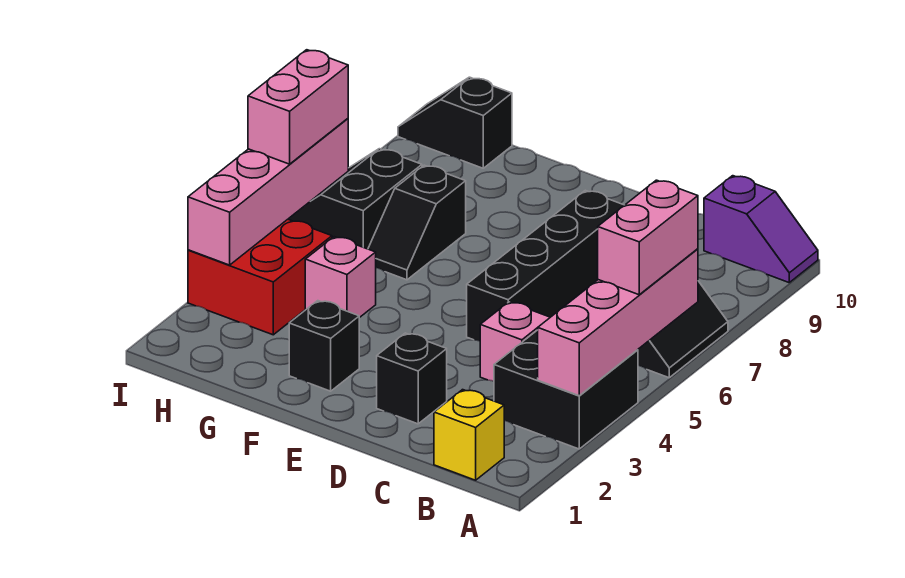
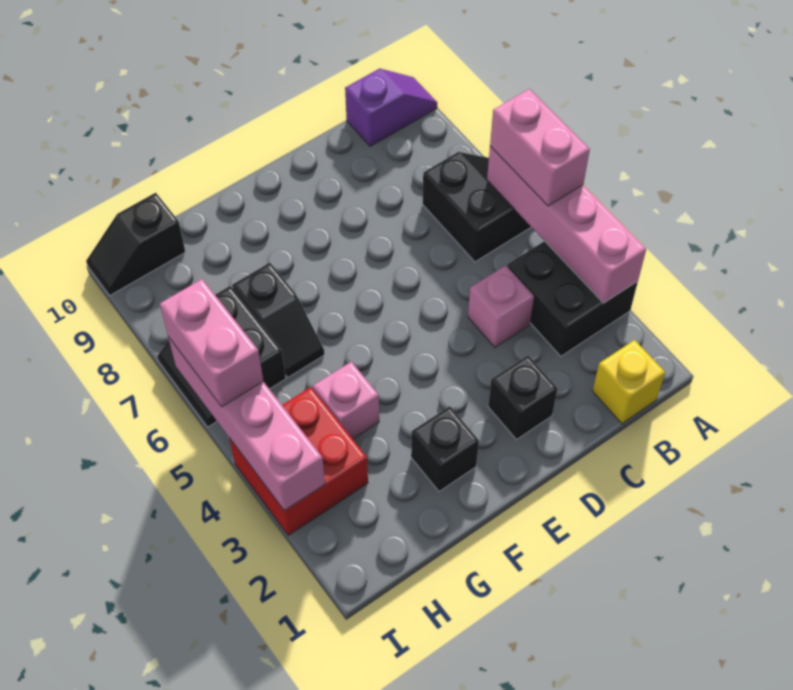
black brick D5:D8 level 1 -> none

